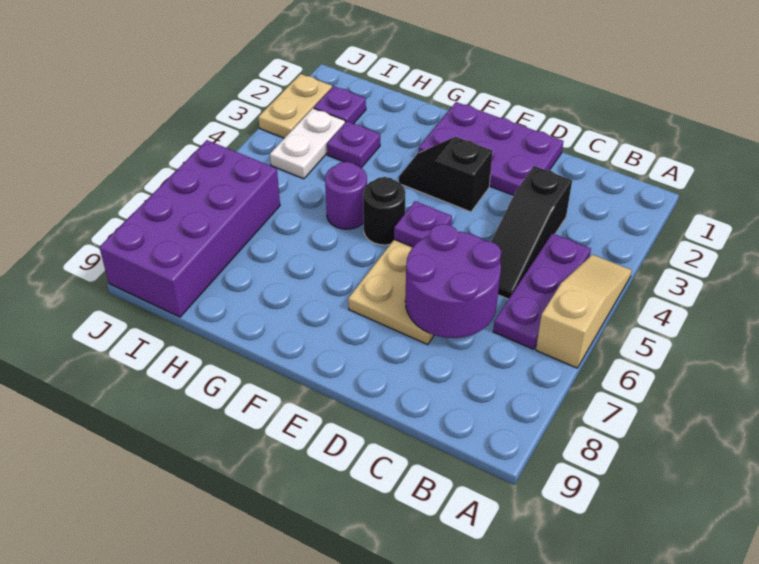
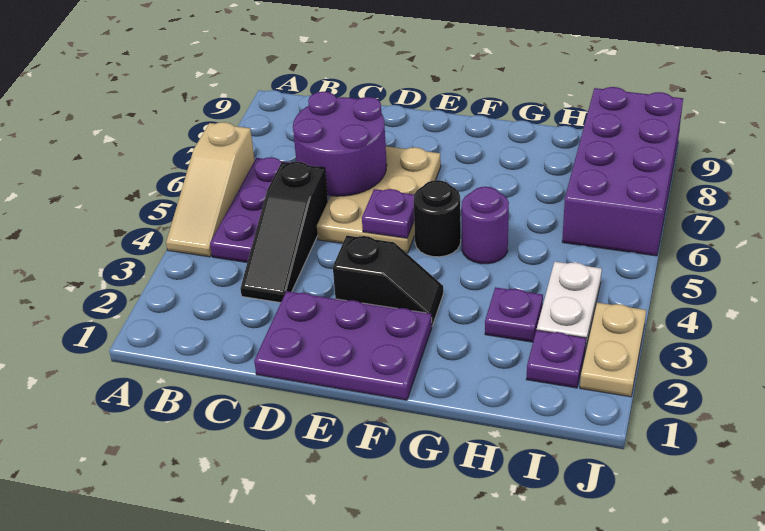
black slope C3:C5 level 1 top 3 -> black slope C3:C5 level 1 top 5

